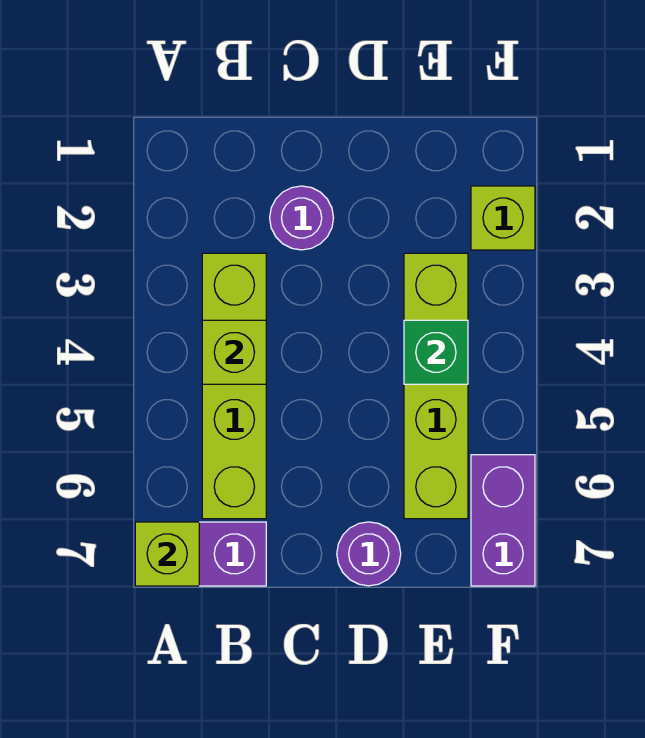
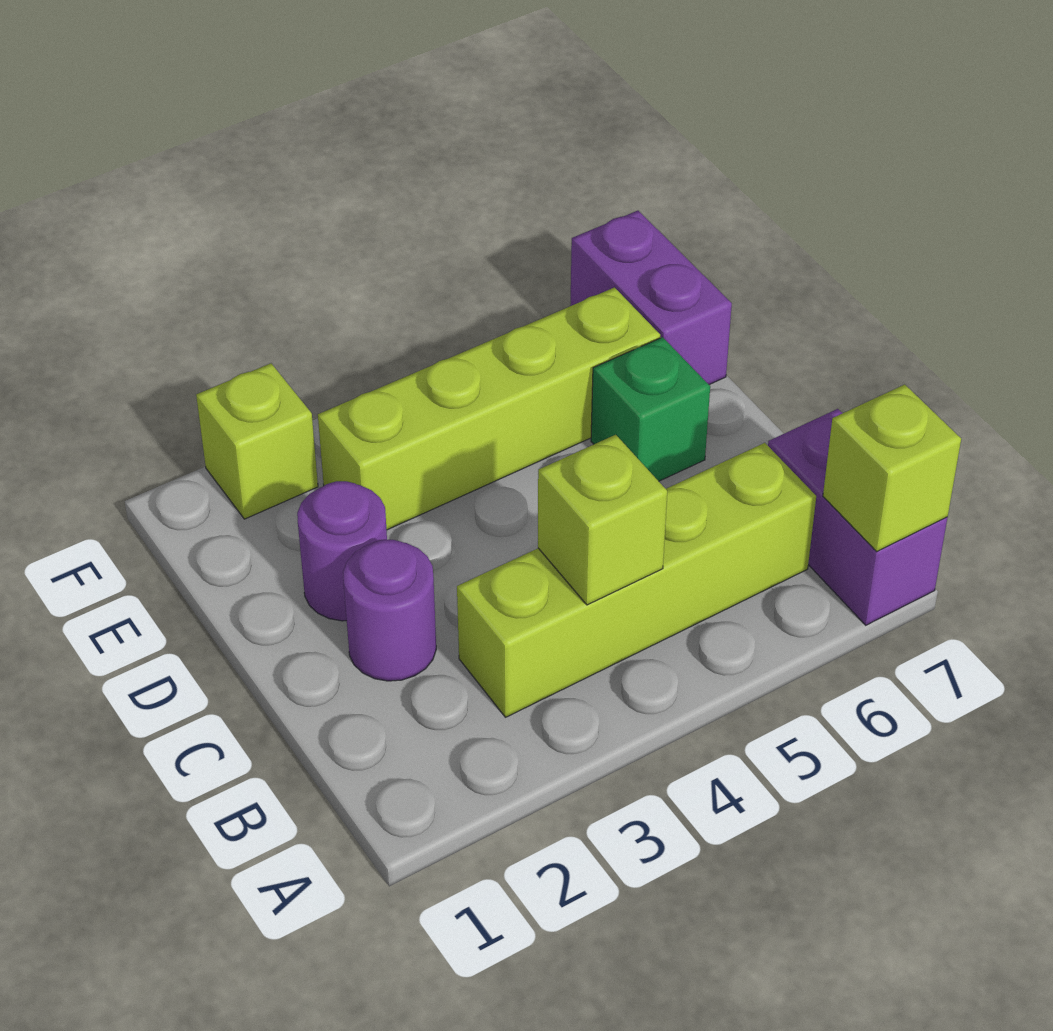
purple round brick D7 level 1 -> purple round brick D2 level 1
green brick E4 level 2 -> green brick D6 level 1
purple brick F6:F7 level 1 -> purple brick E7:F7 level 1

